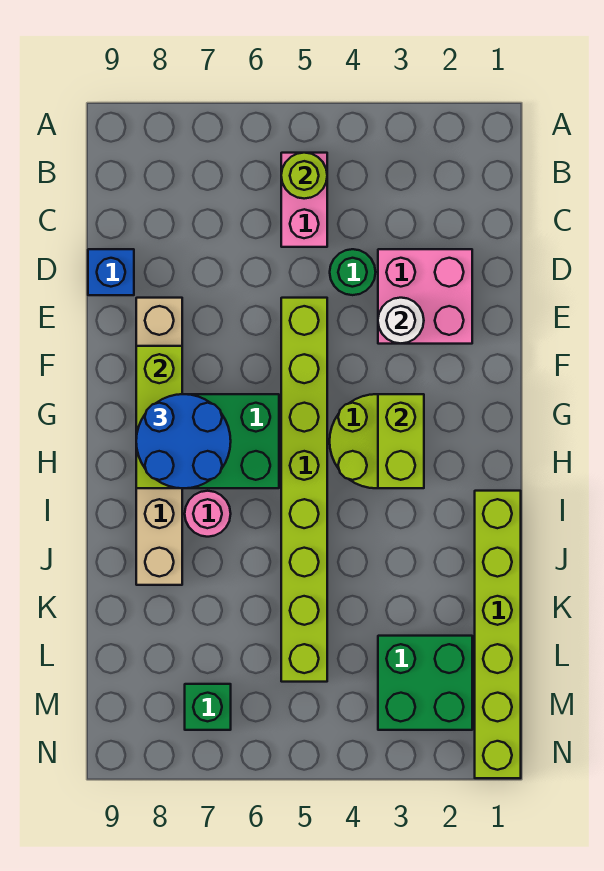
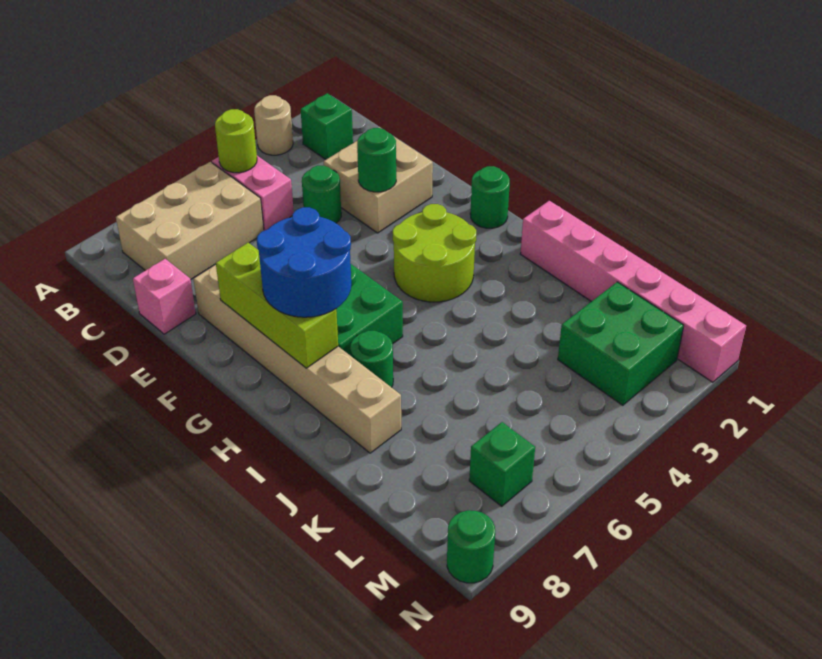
none -> tan round brick A3 level 1
none -> green brick B2 level 1
none -> tan brick B6:C8 level 1
pink brick D2:E3 level 1 -> tan brick D2:E3 level 1
blue brick D9 level 1 -> pink brick D9 level 1
white round brick E3 level 2 -> green round brick E3 level 2
lime brick E5:L5 level 1 -> none
none -> green round brick G1 level 1
lime brick G3:H3 level 2 -> none
lime brick I1:N1 level 1 -> pink brick I1:N1 level 1
pink round brick I7 level 1 -> green round brick I7 level 1
none -> green round brick N9 level 1

